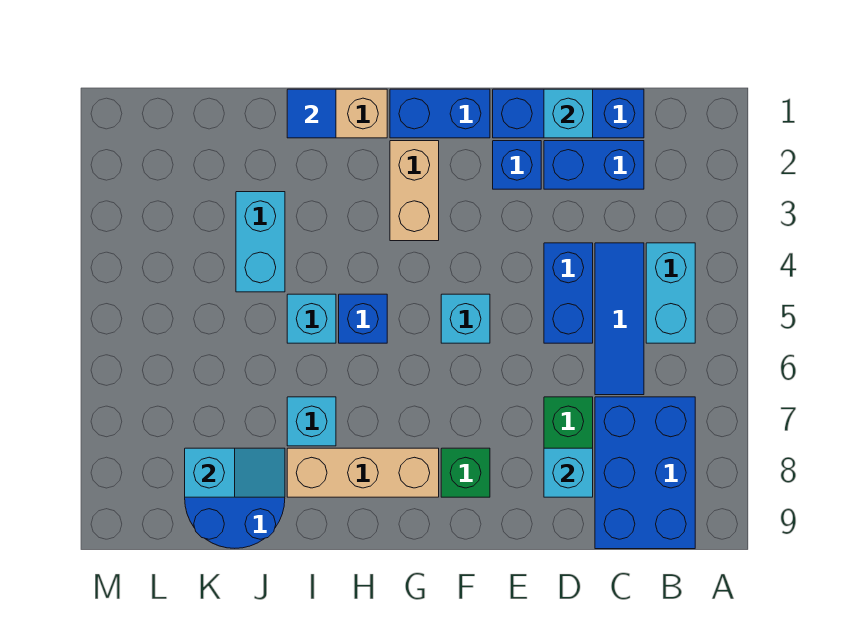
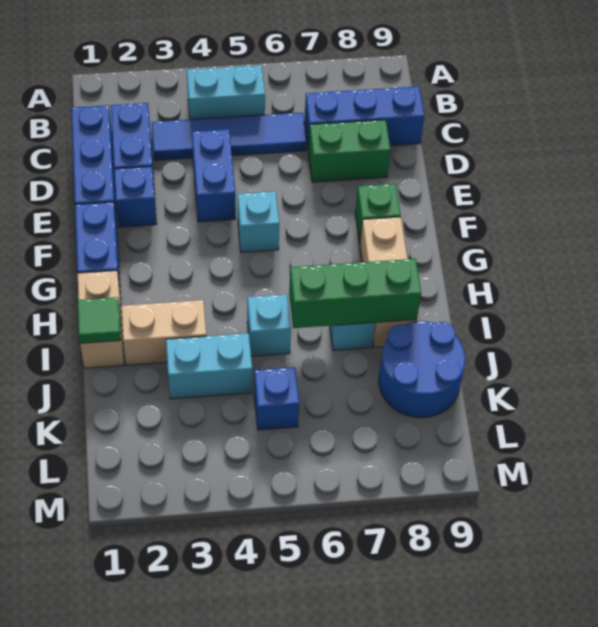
blue brick B7:C9 level 1 -> blue brick C7:C9 level 1
blue tile C4:C6 level 1 -> blue tile C3:C6 level 1
cyan brick D1 level 2 -> none
blue brick D4:D5 level 1 -> blue brick D4:E4 level 1
cyan brick D8 level 2 -> none
tan brick G2:G3 level 1 -> tan brick I2:I3 level 1
blue brick H5 level 1 -> blue brick K5 level 1
blue tile I1 level 2 -> green tile I1 level 2
none -> green brick I6:I8 level 2
cyan slope J8:K8 level 2 top K -> none

